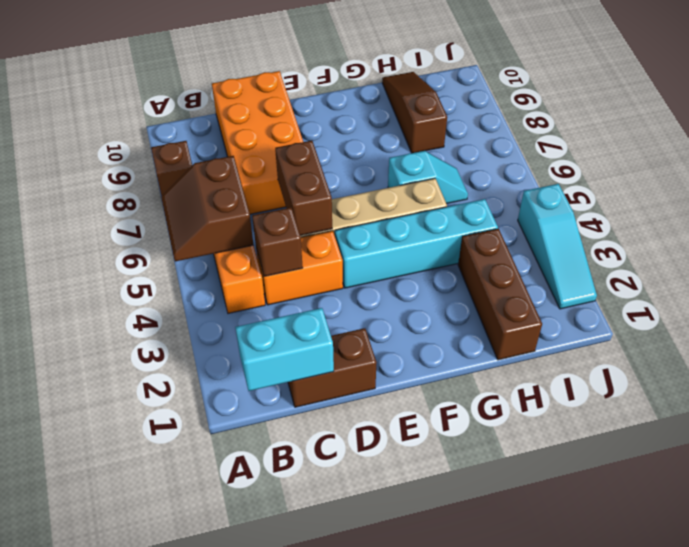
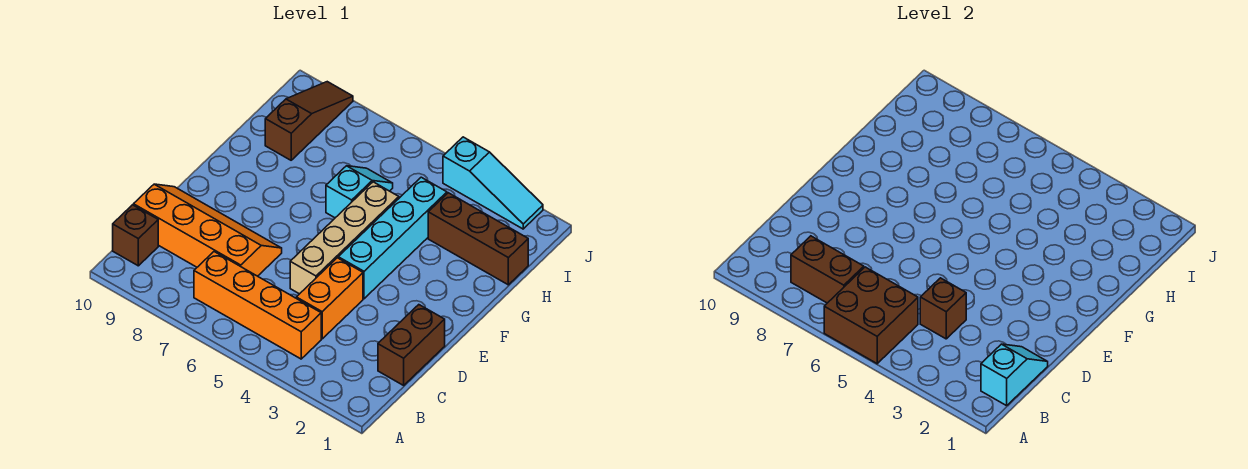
brown slope A5:B6 level 2 top B -> brown brick A5:B6 level 2
brown brick A8 level 1 -> brown brick B10 level 1
cyan brick B1:C1 level 2 -> cyan slope B1:C1 level 2 top B
orange brick C7:D10 level 1 -> orange slope C7:D10 level 1 top C
brown brick D5:D6 level 2 -> brown brick B7:B8 level 2
brown slope H8:H10 level 1 top 8 -> brown slope H9:J9 level 1 top H

